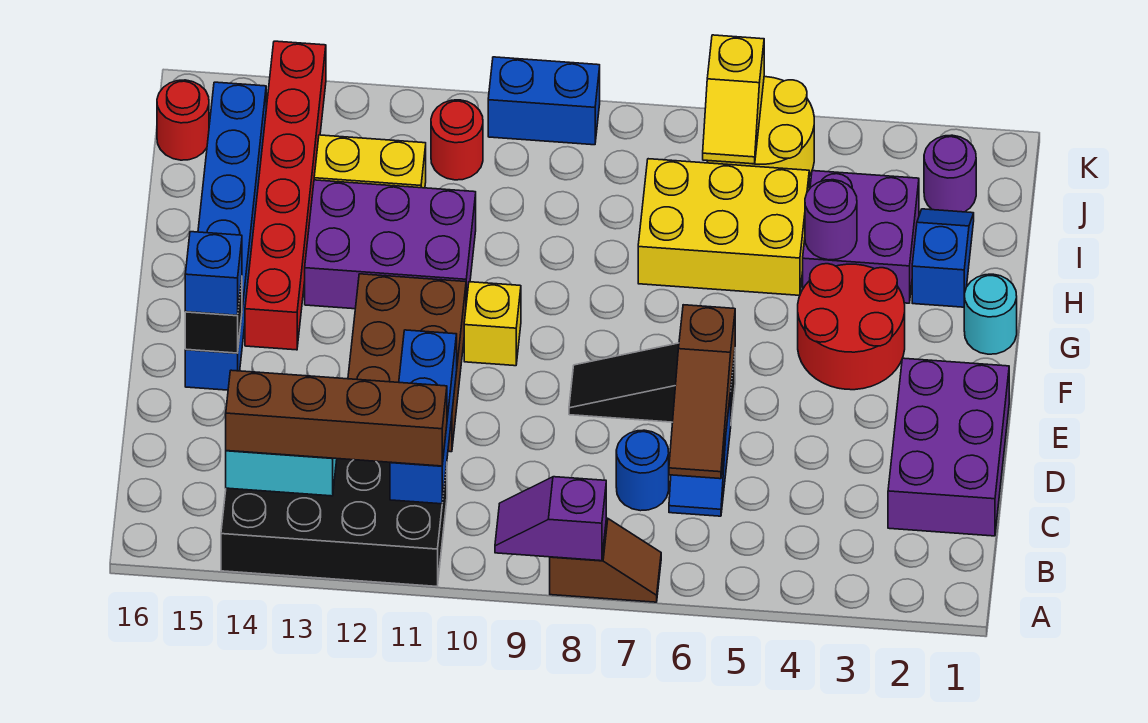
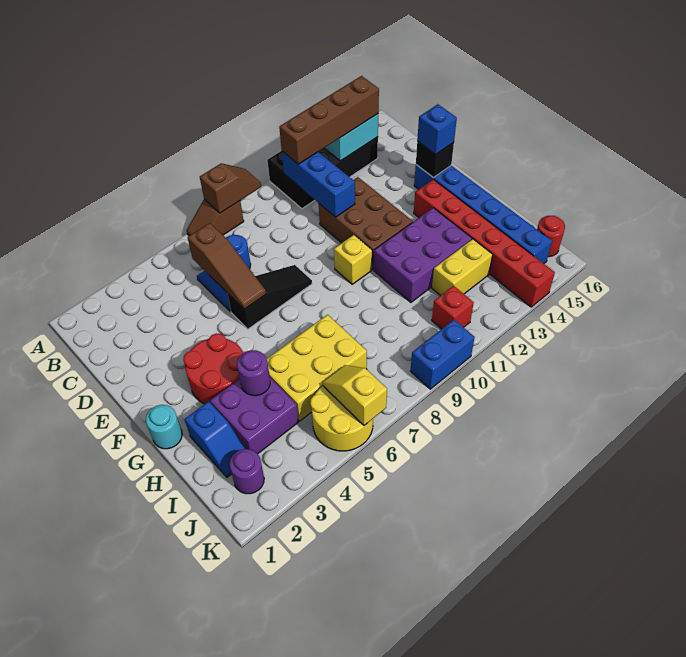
purple slope A8:A9 level 2 top 8 -> brown slope A8:A9 level 2 top 8
purple brick C1:E2 level 1 -> none
brown slope C6:E6 level 2 top E -> brown slope C6:E6 level 2 top C
red round brick J11 level 1 -> red brick J11 level 1

